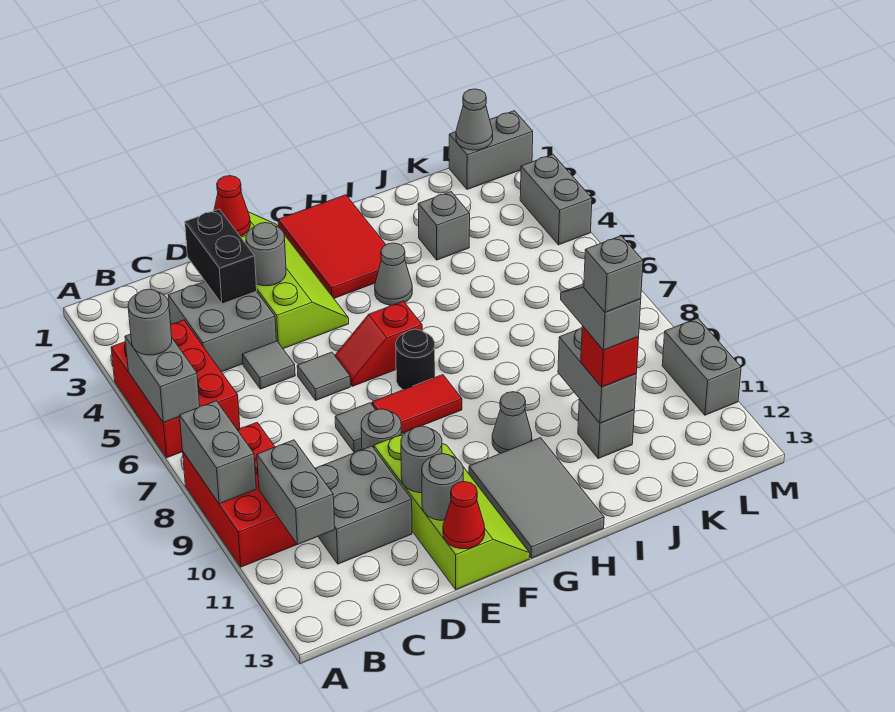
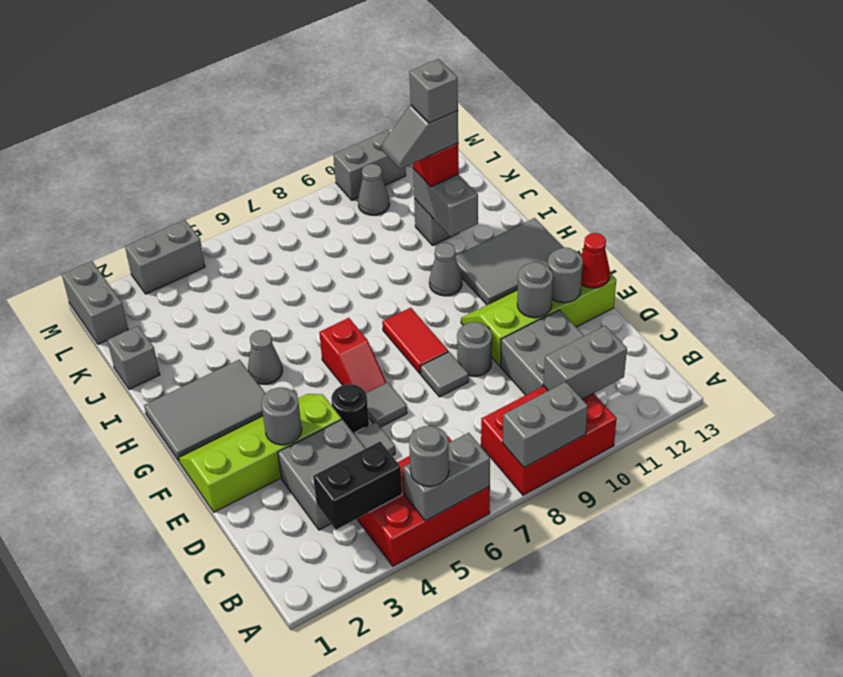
black brick D2:D3 level 2 -> black brick B3:B4 level 2
red cone E1 level 2 -> none
red tile G1:H3 level 1 -> grey tile G1:H3 level 1
black round brick G7 level 1 -> black round brick E5 level 1
grey brick J3 level 1 -> grey brick J1 level 1
grey brick J10:J11 level 2 -> grey brick I11:J11 level 2
grey cone L1 level 2 -> grey cone L10 level 1

